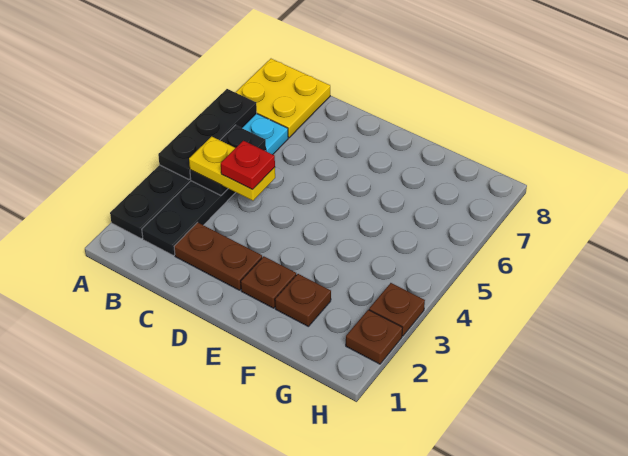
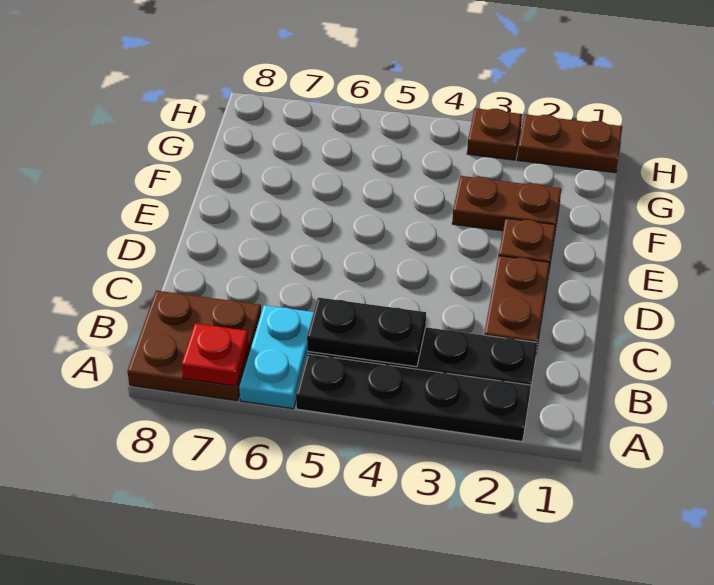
black plate A4:A6 level 2 -> none
yellow plate A7:B8 level 1 -> brown plate A7:B8 level 1
yellow plate B4:C4 level 3 -> none
red plate C4 level 4 -> red plate A7 level 2
brown plate F2 level 1 -> brown plate F2:F3 level 1
brown plate H2 level 1 -> brown plate H1:H2 level 1

